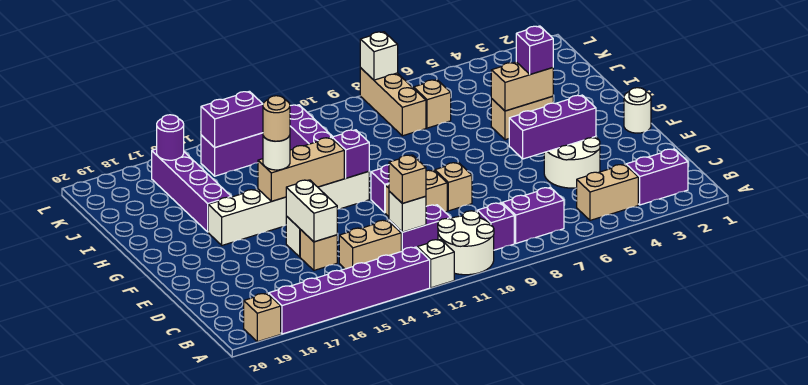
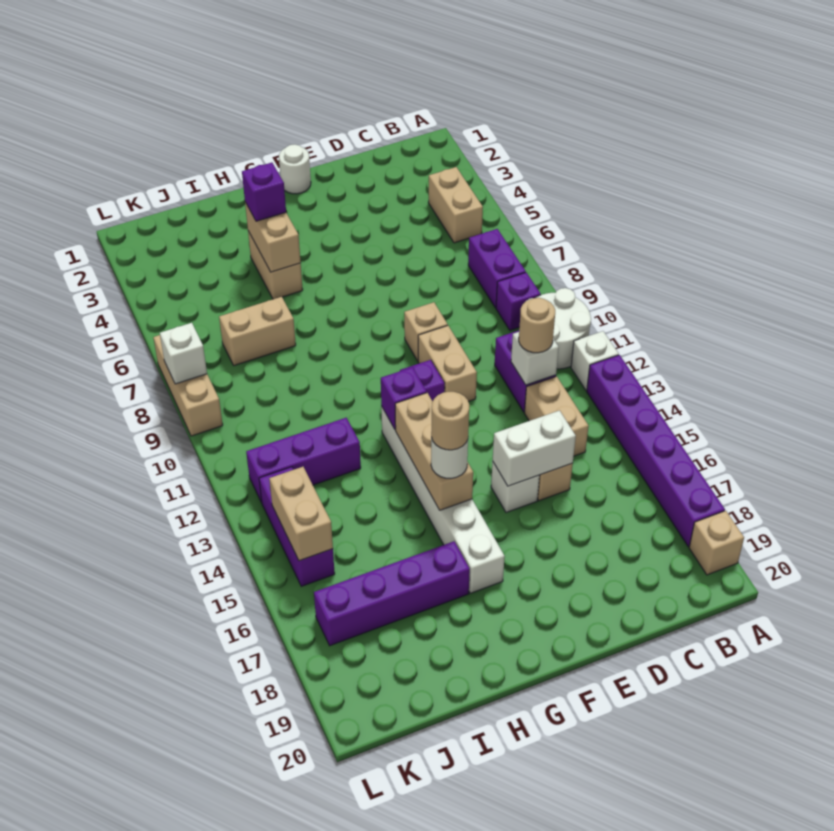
purple brick B2:B3 level 1 -> none
tan brick C12 level 3 -> tan round brick C12 level 3
white round brick D4:E5 level 1 -> none
purple brick E4:E6 level 2 -> none
tan brick J7 level 1 -> tan brick I7:J7 level 1
tan brick J8:L8 level 1 -> tan brick L7:L9 level 1
purple brick K14:K15 level 2 -> tan brick K14:K15 level 2
purple round brick K17 level 2 -> none

